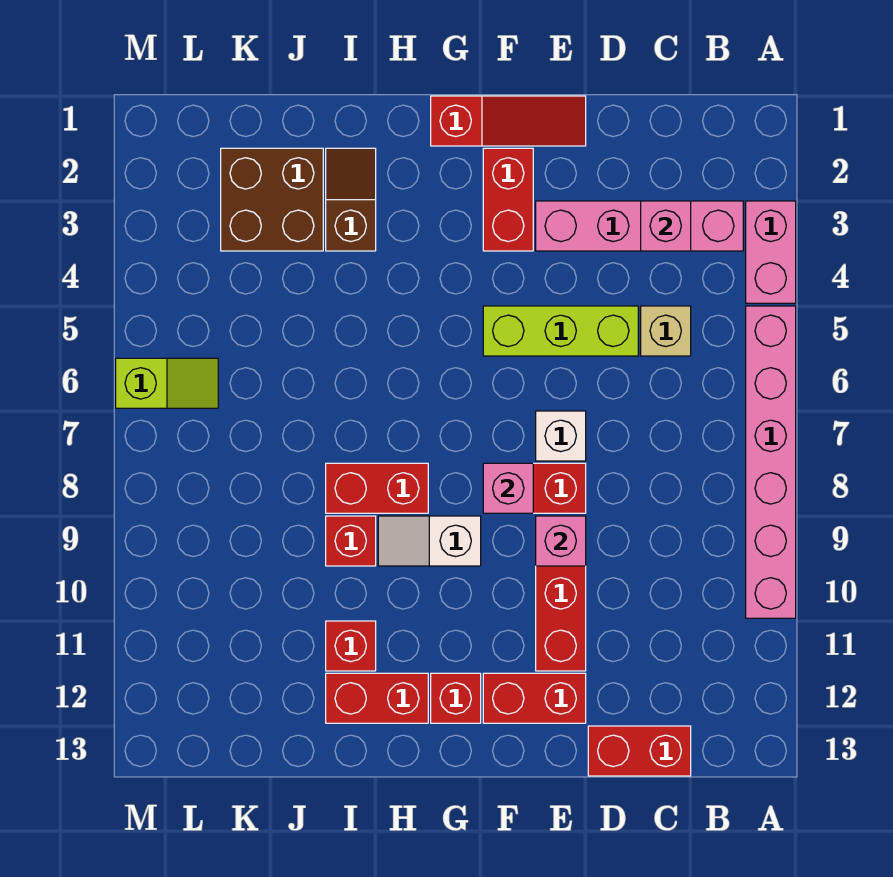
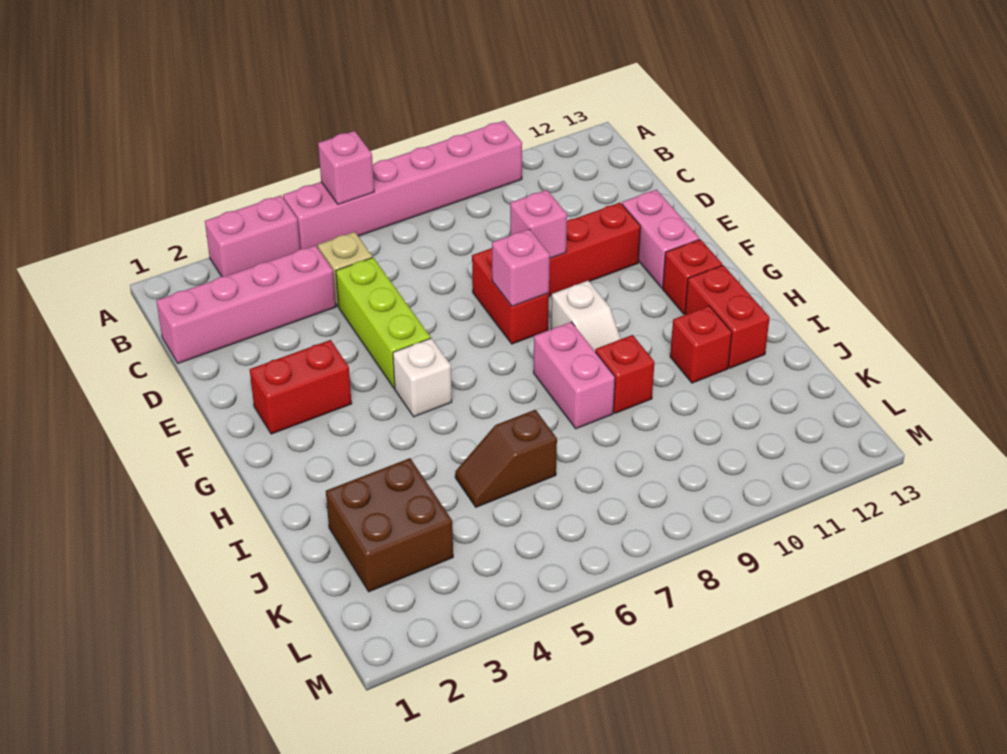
pink brick B3:E3 level 1 -> pink brick C1:C4 level 1
pink brick C3 level 2 -> pink brick A6 level 2
red brick C13:D13 level 1 -> none
red slope E1:G1 level 1 top G -> none
white brick E7 level 1 -> white brick G5 level 1
red brick E12:F12 level 1 -> pink brick E12:F12 level 1
red brick H8:I8 level 1 -> pink brick H8:I8 level 1
brown slope I2:I3 level 1 top 3 -> brown slope J5:J6 level 1 top 6
lime slope L6:M6 level 1 top M -> none

